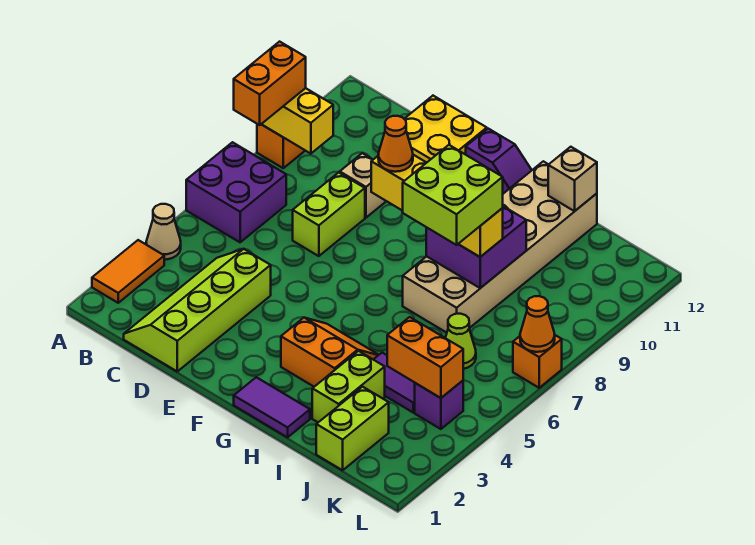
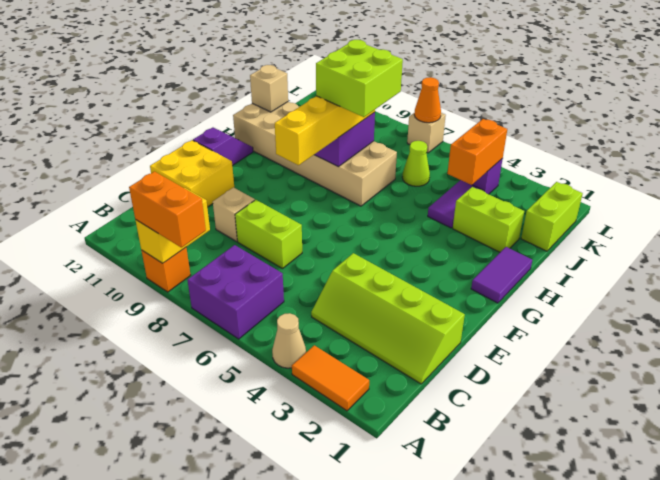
orange cone F8 level 4 -> none
orange slope G3:H4 level 1 top 3 -> none
lime brick J1:J2 level 1 -> lime brick J1:K1 level 1
orange brick L7 level 1 -> tan brick L7 level 1

